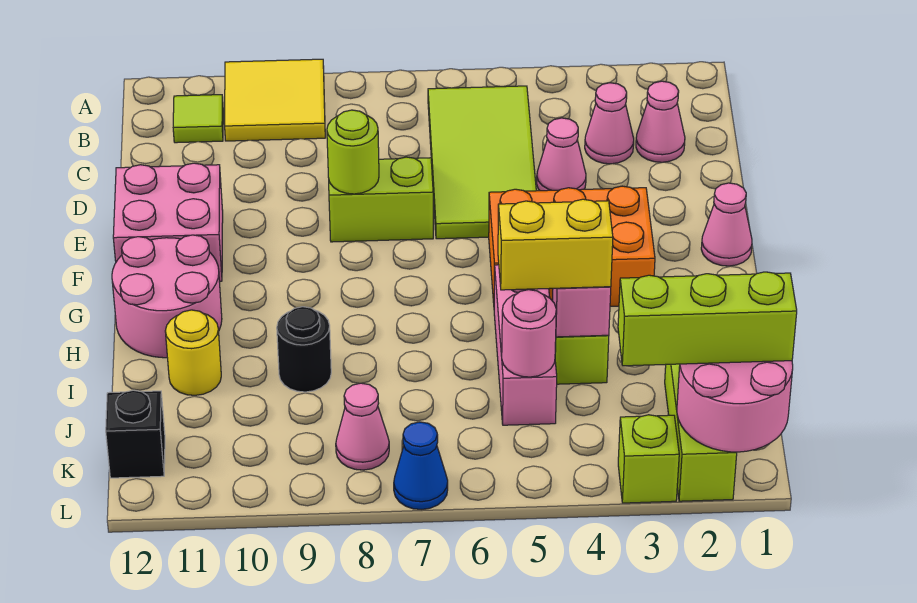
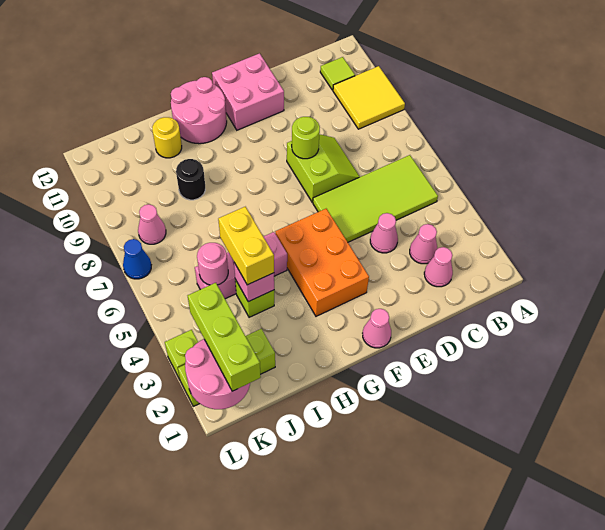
black brick K12 level 1 -> none

